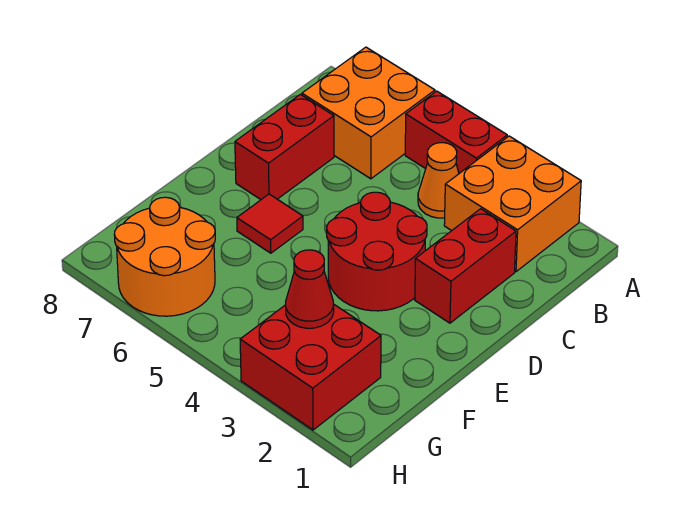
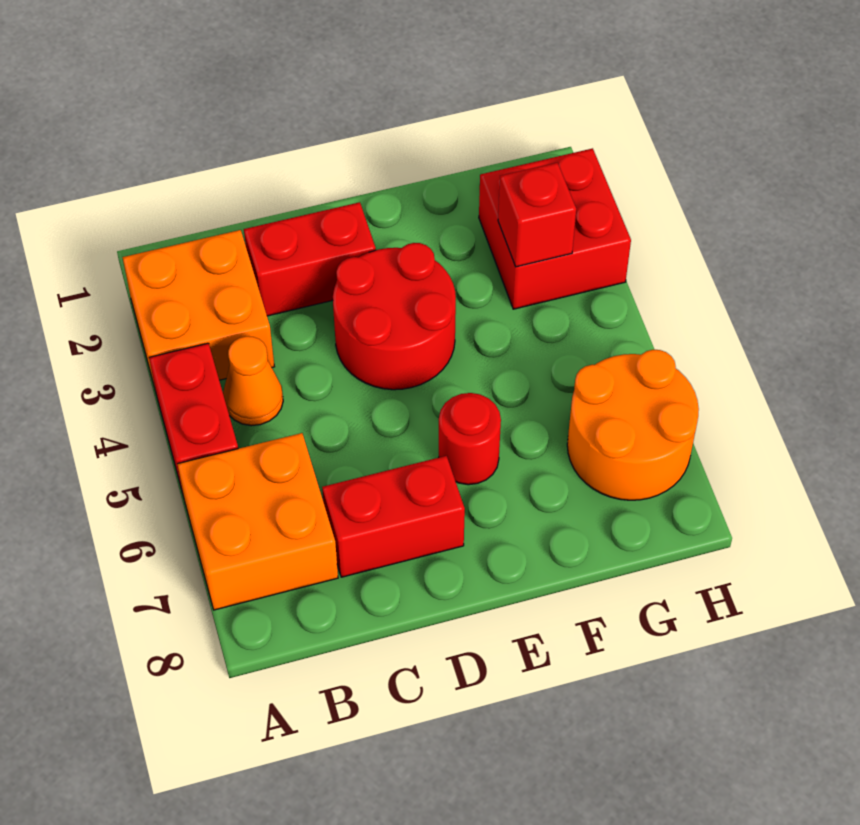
red tile E6 level 1 -> red round brick E6 level 1
red cone G3 level 2 -> red brick G3 level 2

